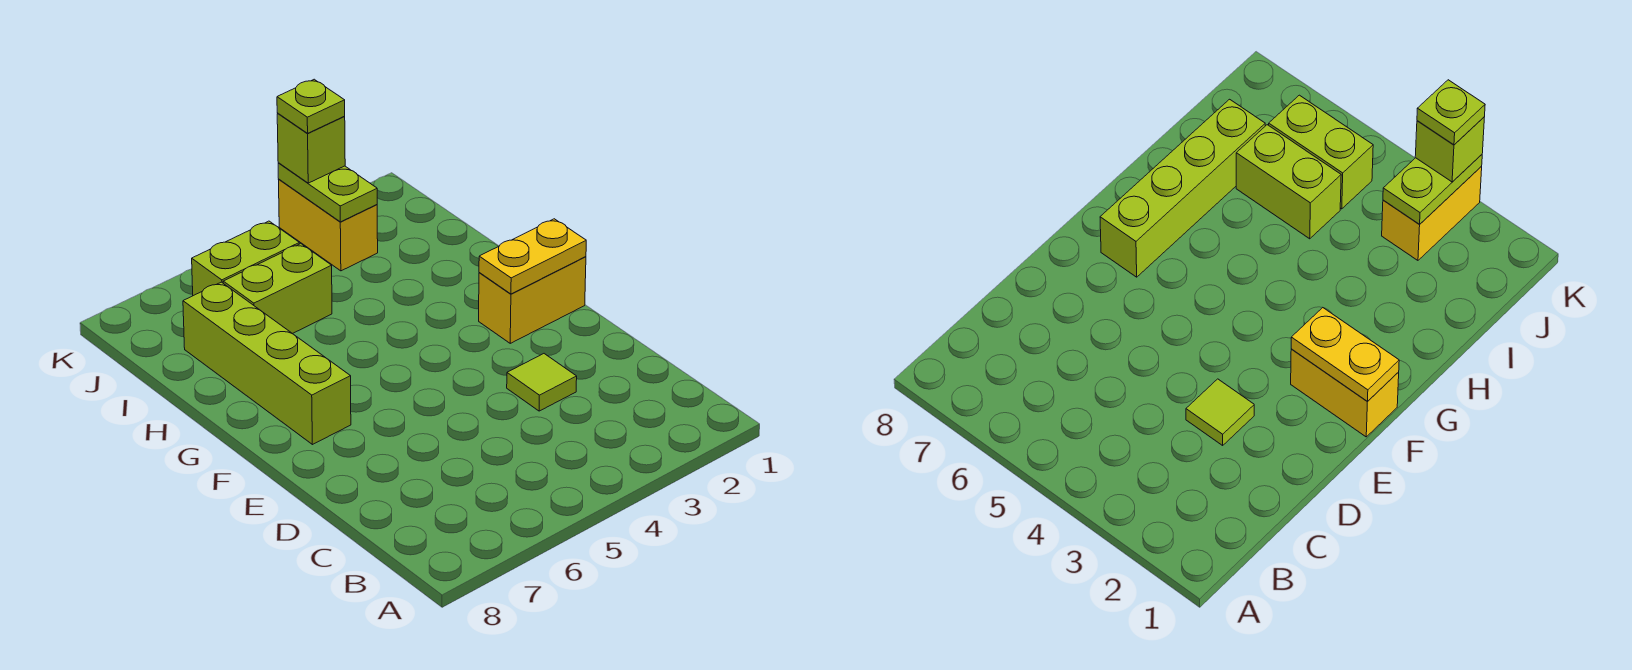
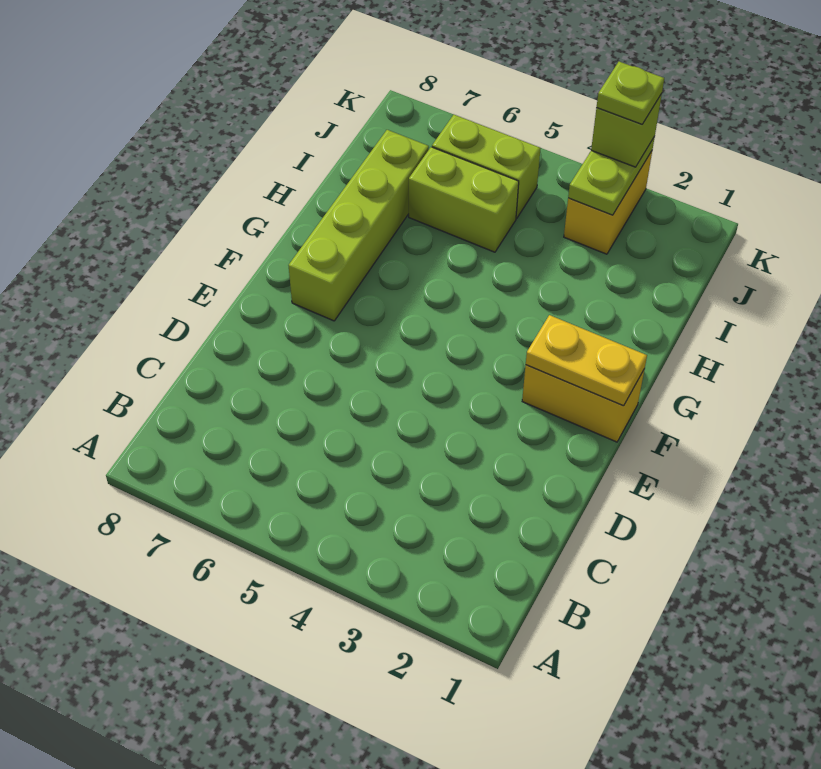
lime tile D3 level 1 -> none

